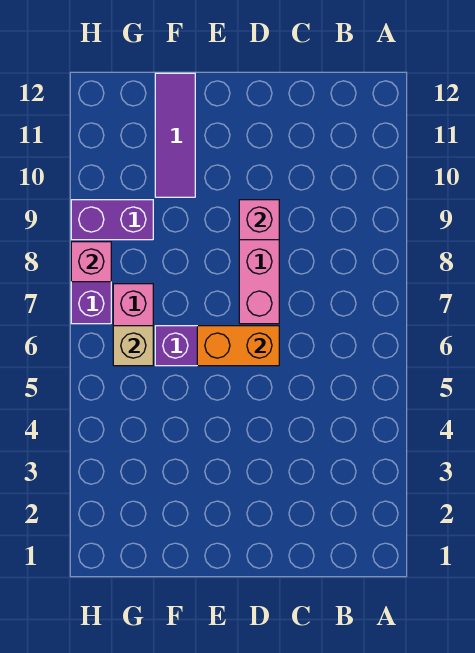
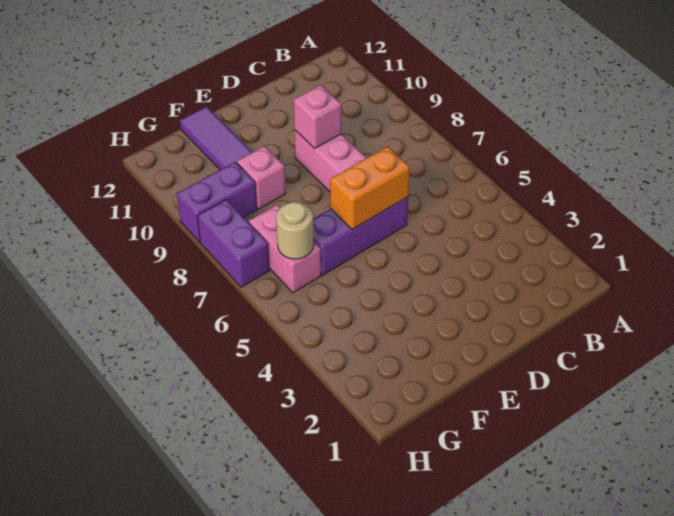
tan brick G6 level 2 -> tan round brick G6 level 2
pink brick H8 level 2 -> pink brick F9 level 1

